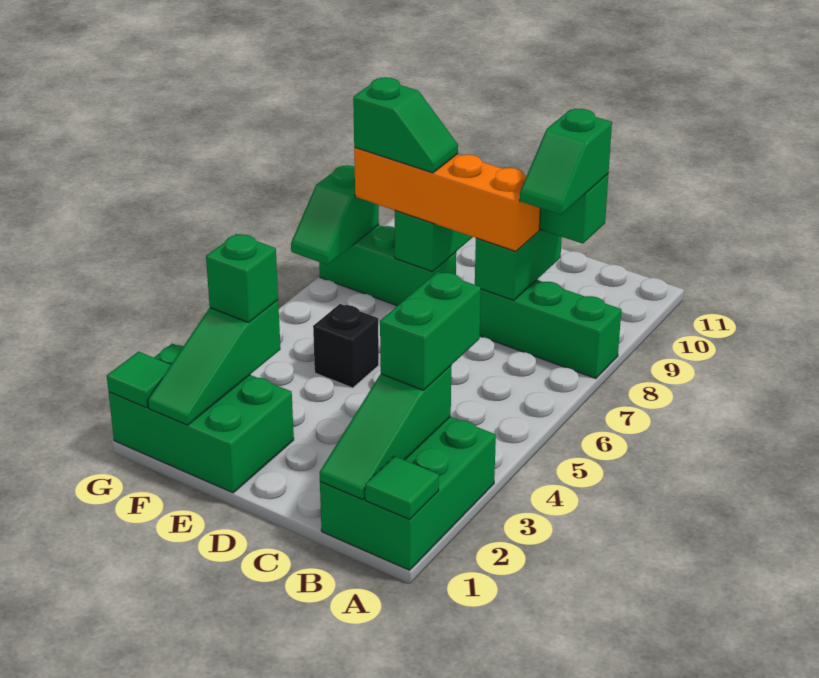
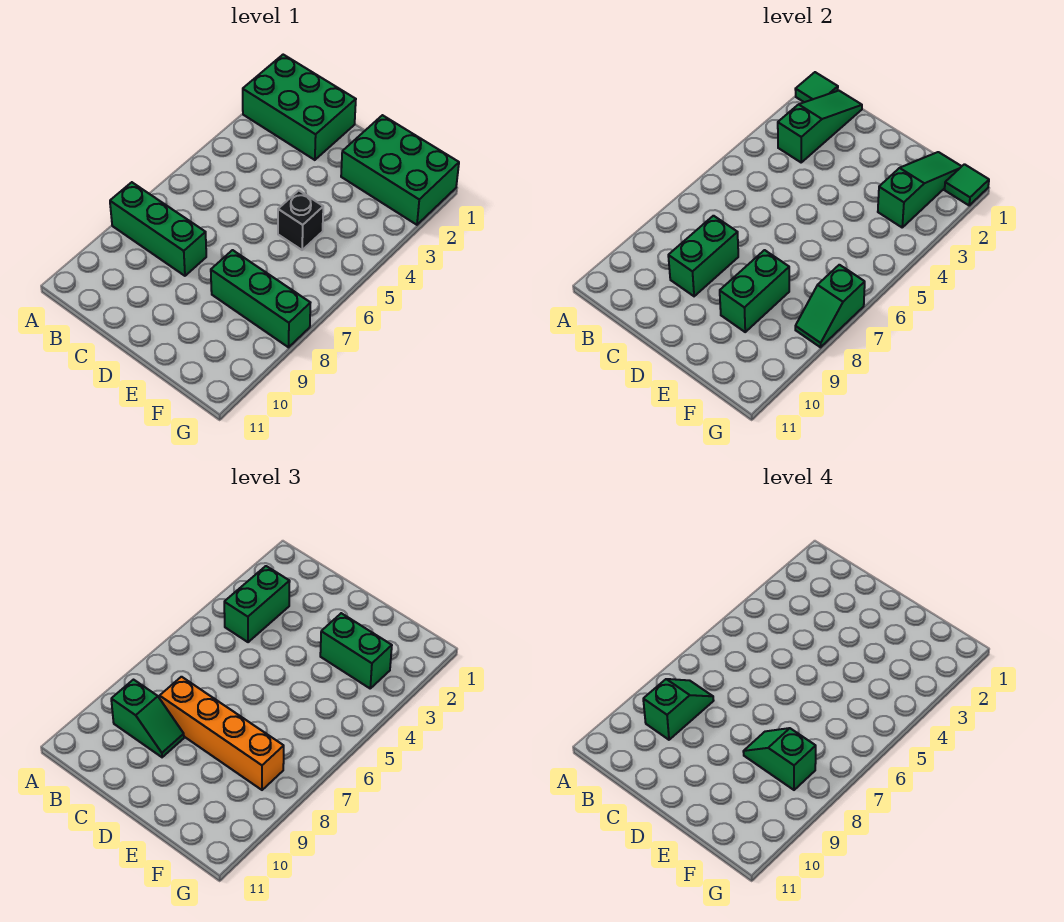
green brick A1:B3 level 1 -> green brick A1:C2 level 1
green brick F3 level 3 -> green brick E3:F3 level 3
green slope G7:G8 level 2 top 8 -> green slope G7:G8 level 2 top 7

